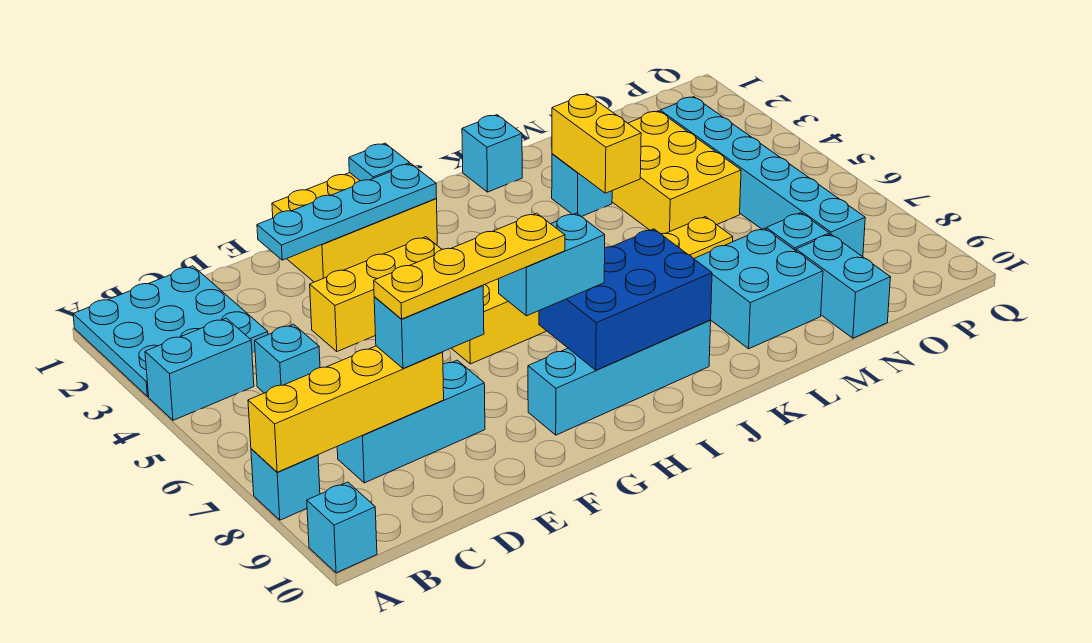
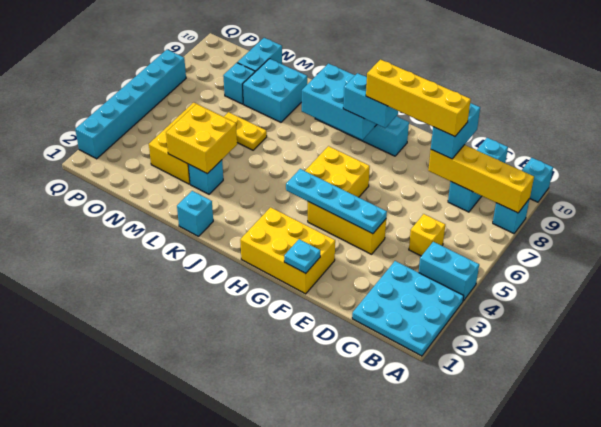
cyan brick C5 level 1 -> yellow brick C5 level 1
cyan brick C8:E8 level 1 -> cyan brick C8:C10 level 1
cyan brick D8:E8 level 3 -> cyan brick D8:D9 level 3
yellow plate D8:G8 level 4 -> yellow brick D8:G8 level 4
cyan plate E2:H2 level 2 -> cyan plate E4:H4 level 2
cyan plate H1 level 2 -> cyan plate F1 level 2
blue brick H8:J9 level 2 -> cyan brick H8:J9 level 2
yellow brick L3:L4 level 2 -> yellow brick L3:M4 level 2
cyan brick O3:O8 level 1 -> cyan brick Q2:Q7 level 1

